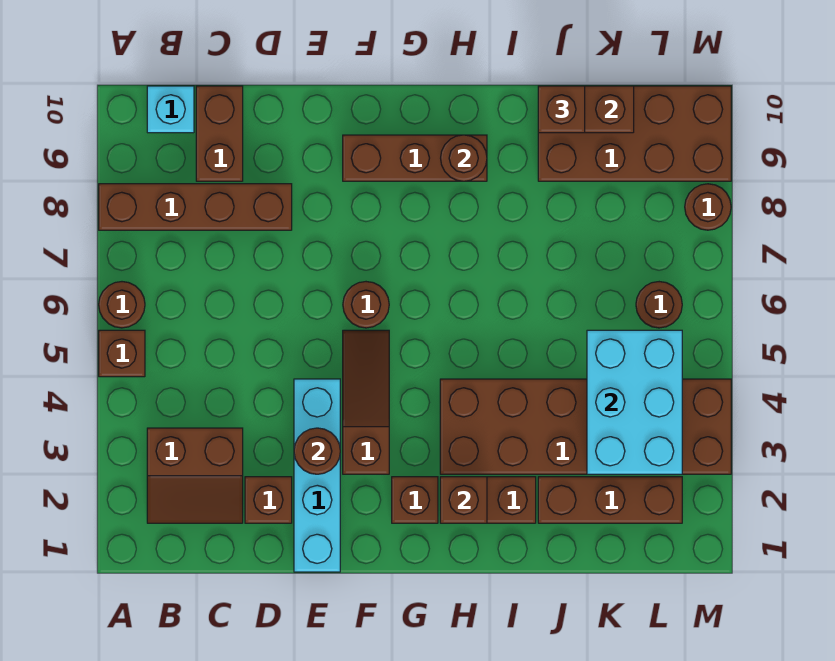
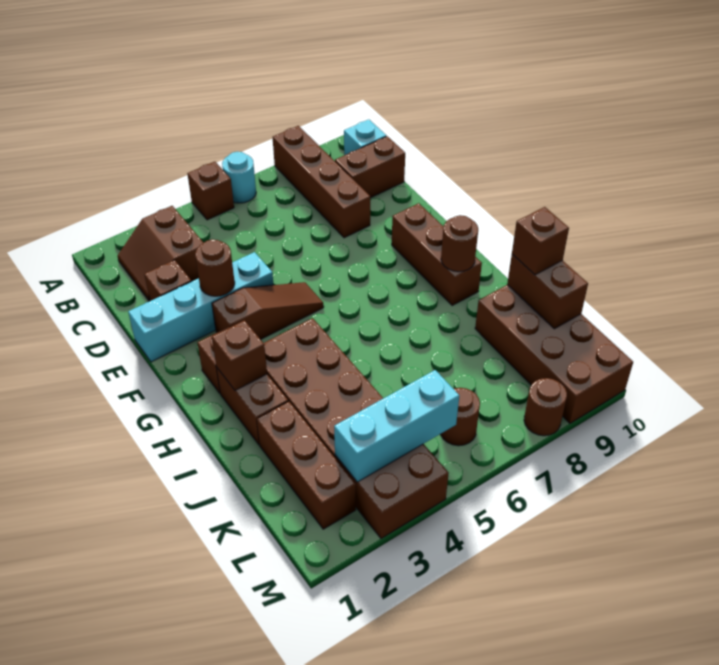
brown round brick A6 level 1 -> cyan round brick A6 level 1
brown round brick F6 level 1 -> none
cyan brick K3:L5 level 2 -> cyan brick L3:L5 level 2

